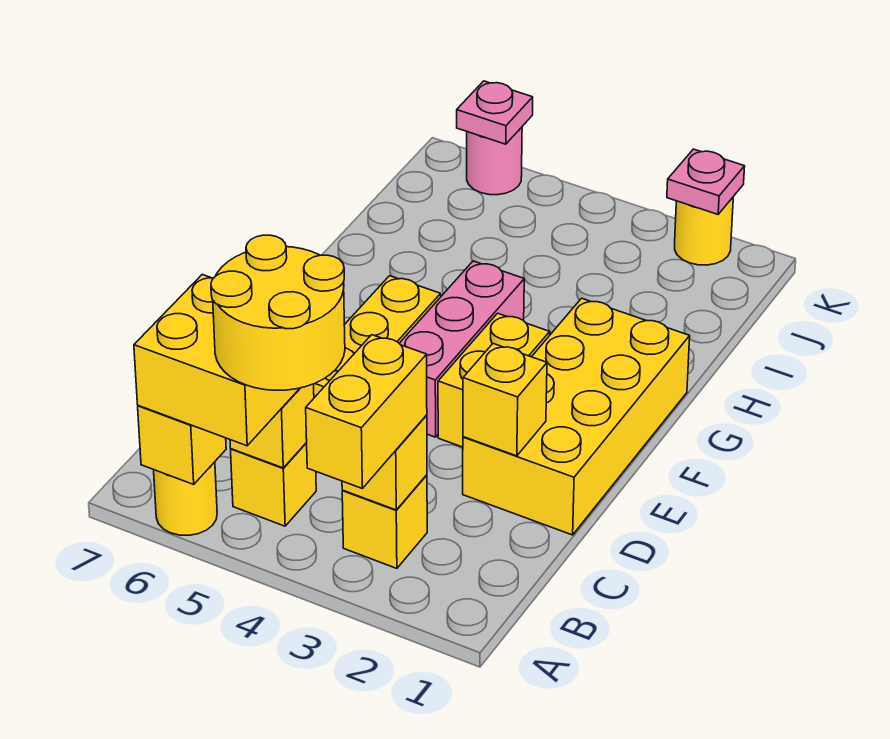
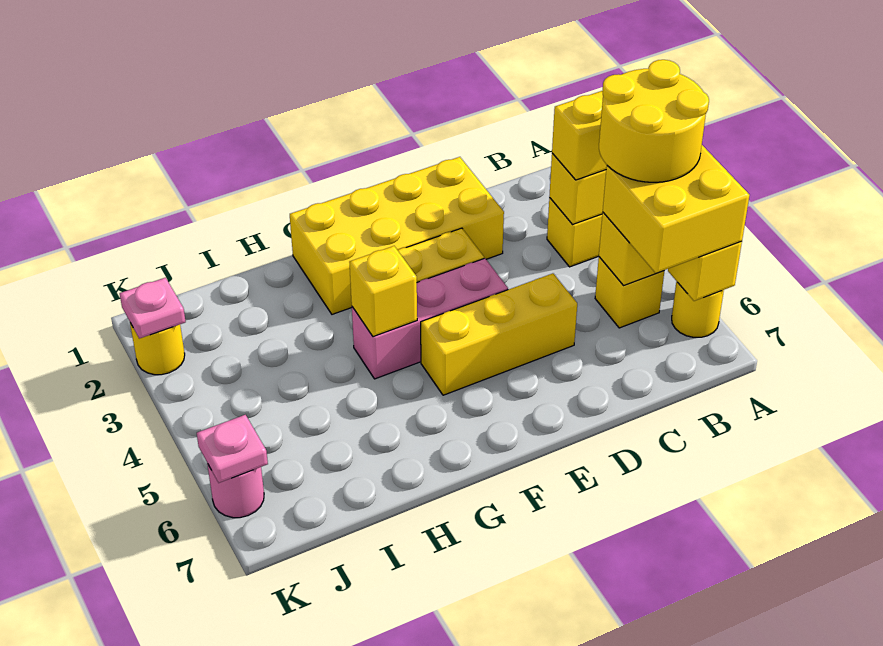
yellow brick D2 level 2 -> yellow brick G4 level 2

